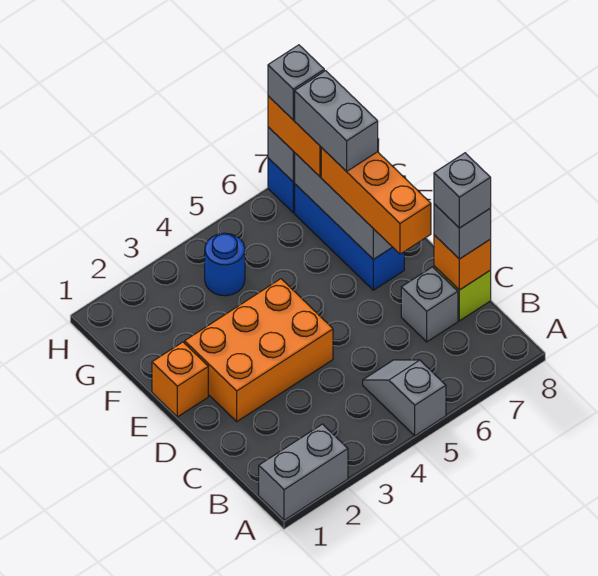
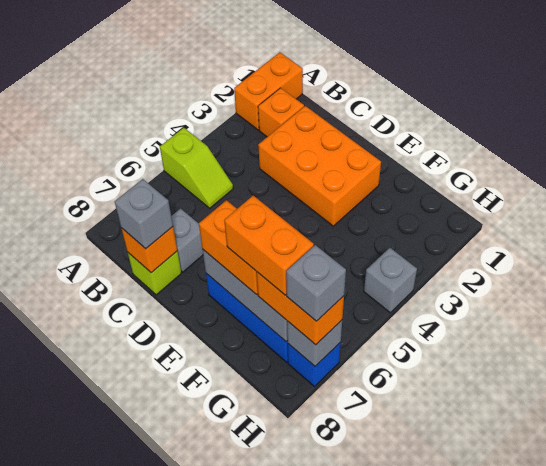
grey brick A1:A2 level 1 -> orange brick A1:A2 level 1
grey slope A5:B5 level 1 top A -> lime slope A5:B5 level 1 top A
grey brick C8 level 4 -> grey brick H4 level 1
orange brick D2:E4 level 1 -> orange brick C2:E3 level 1
orange brick D7:F7 level 3 -> orange brick E7:F7 level 3
orange brick E1 level 1 -> orange brick B2 level 1
grey brick F7:G7 level 4 -> orange brick F7:G7 level 4
blue round brick G4 level 1 -> none

